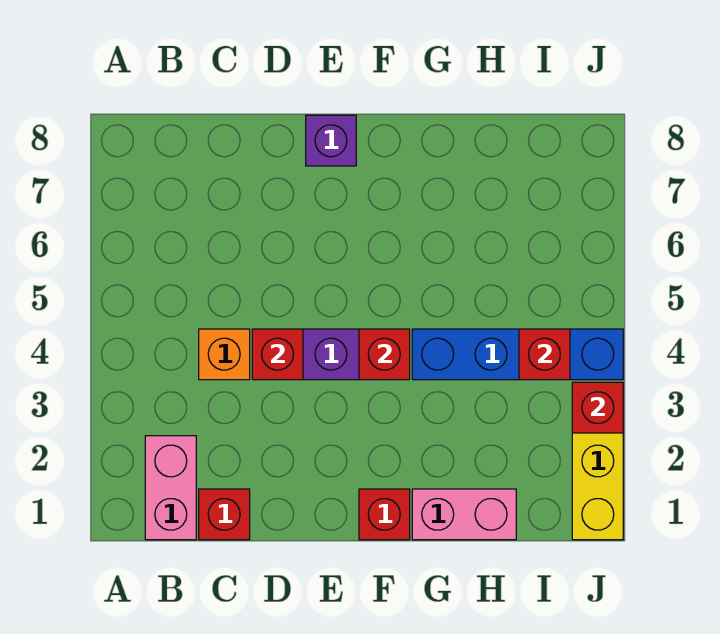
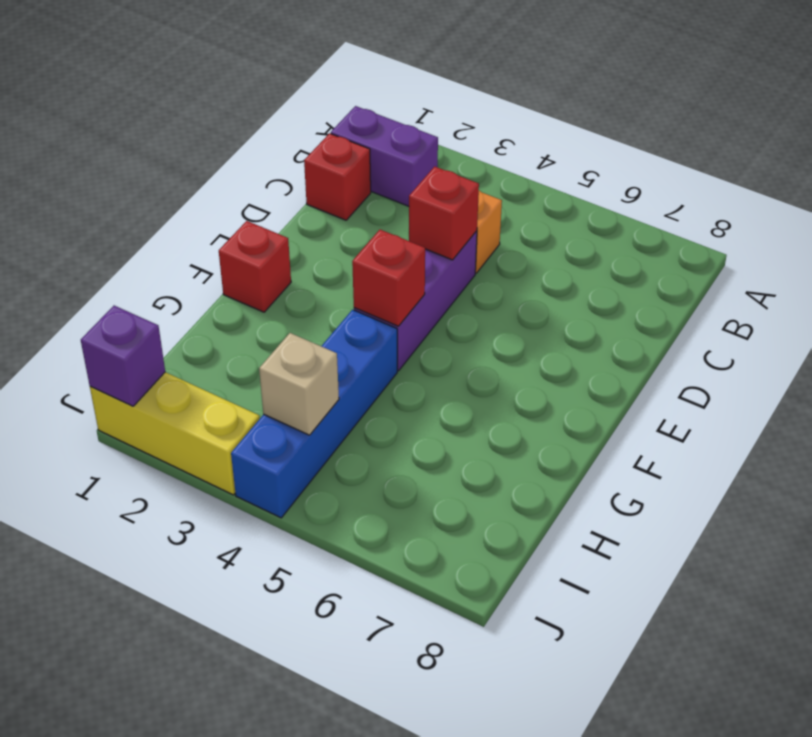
pink brick B1:B2 level 1 -> purple brick B1:B2 level 1
purple brick E8 level 1 -> purple brick J1 level 2
pink brick G1:H1 level 1 -> none
red brick I4 level 2 -> tan brick I4 level 2
red brick J3 level 2 -> none

